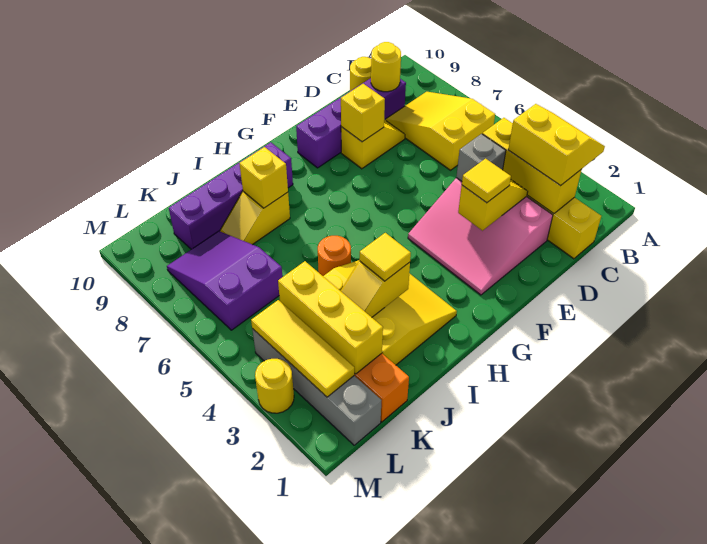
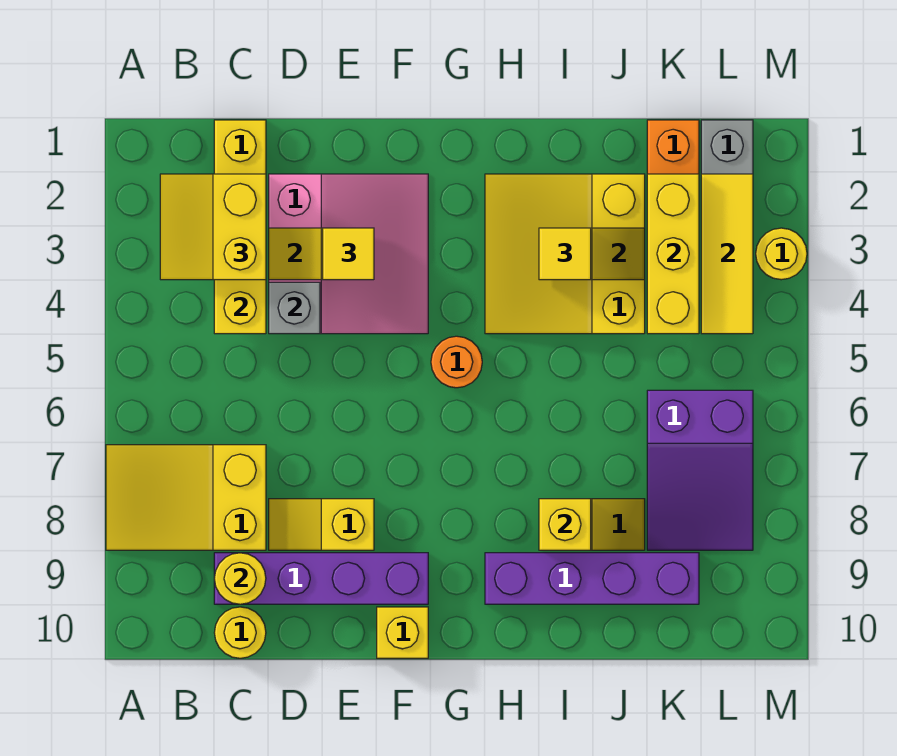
yellow slope B6:C8 level 1 top 6 -> yellow slope A7:C8 level 1 top C
yellow brick E8 level 2 -> yellow brick F10 level 1
orange round brick I5 level 1 -> orange round brick G5 level 1

